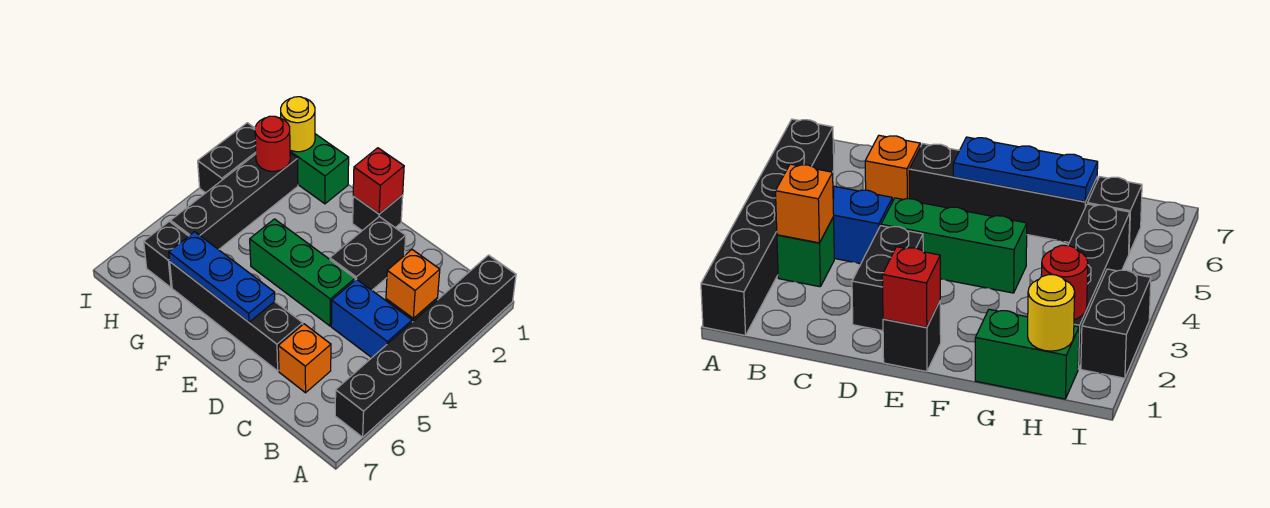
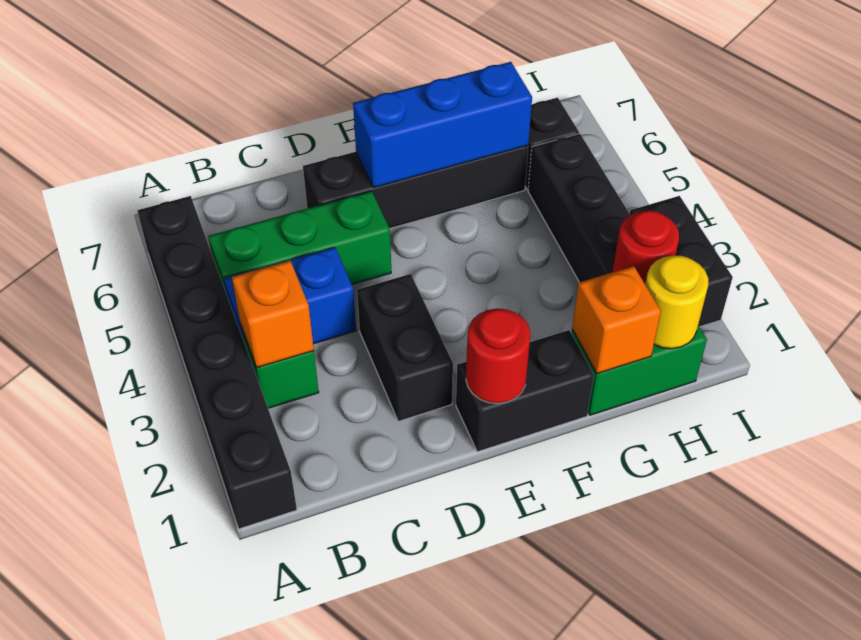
orange brick C6 level 1 -> orange brick G1 level 2
green brick D4:F4 level 1 -> green brick B5:D5 level 1
black brick E1 level 1 -> black brick E1:F1 level 1
red brick E1 level 2 -> red round brick E1 level 2
blue plate E6:G6 level 2 -> blue brick E6:G6 level 2

